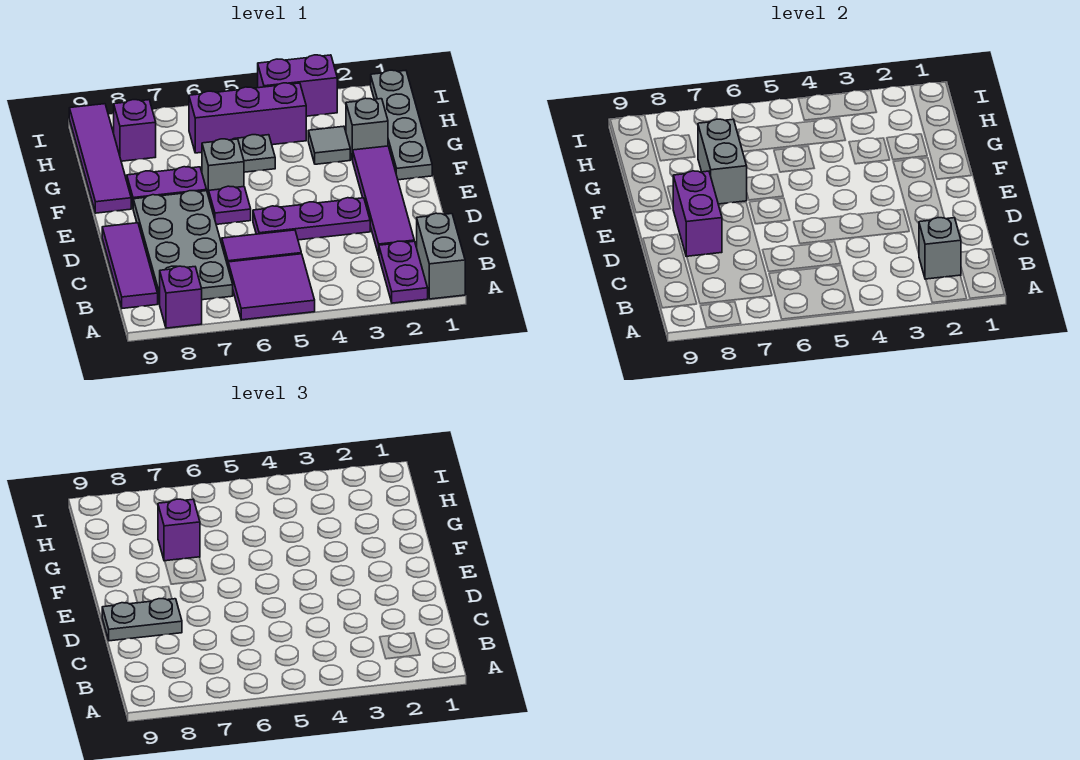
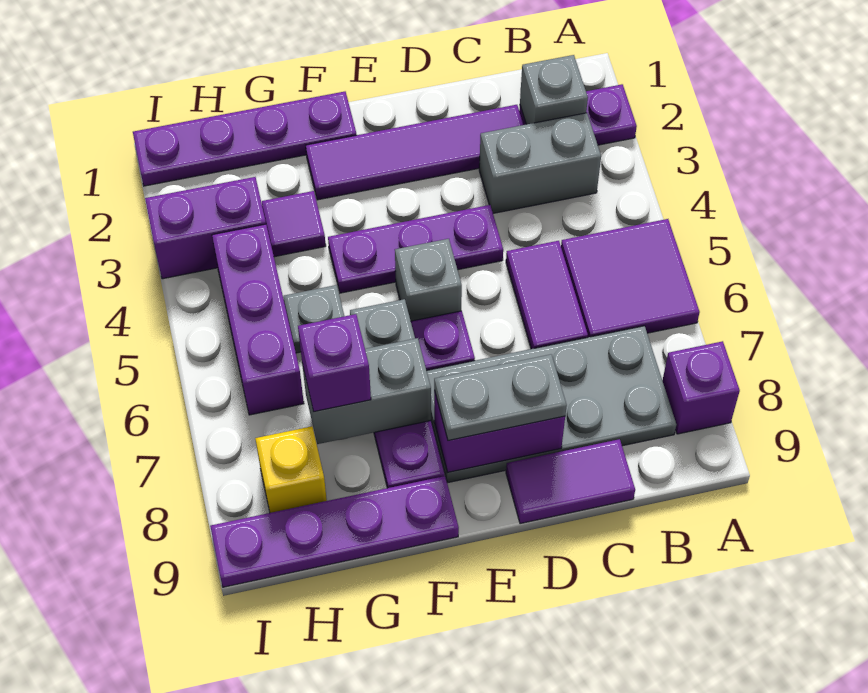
grey brick A1:B1 level 1 -> grey brick B3:C3 level 1
purple tile B9:D9 level 1 -> purple tile C9:D9 level 1
purple plate D3:D5 level 1 -> purple plate D4:F4 level 1
grey plate D8:D9 level 3 -> grey plate D8:E8 level 3
grey plate F1:I1 level 1 -> purple plate F1:I1 level 1
purple tile F9:I9 level 1 -> purple plate F9:I9 level 1
grey brick G2 level 1 -> grey brick E5 level 1
grey tile G3 level 1 -> purple tile G3 level 1
purple brick H8 level 1 -> yellow brick H8 level 1
purple brick I3:I4 level 1 -> purple brick H3:I3 level 1

